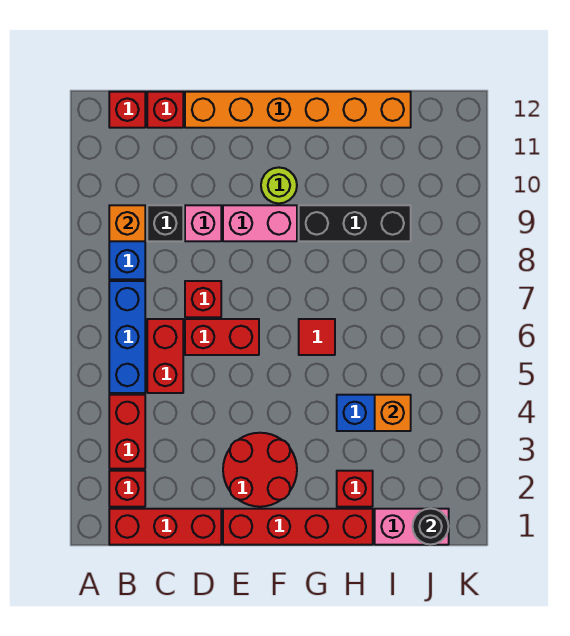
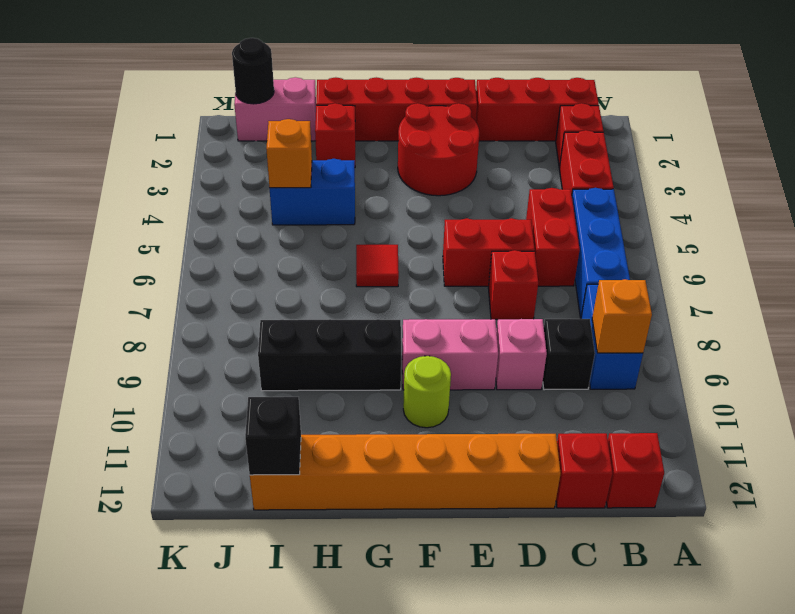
none -> black brick I12 level 2

